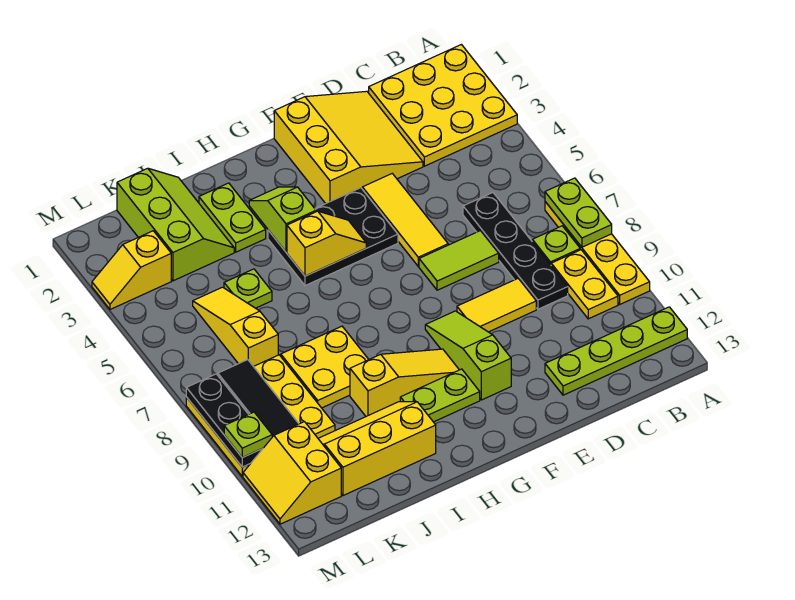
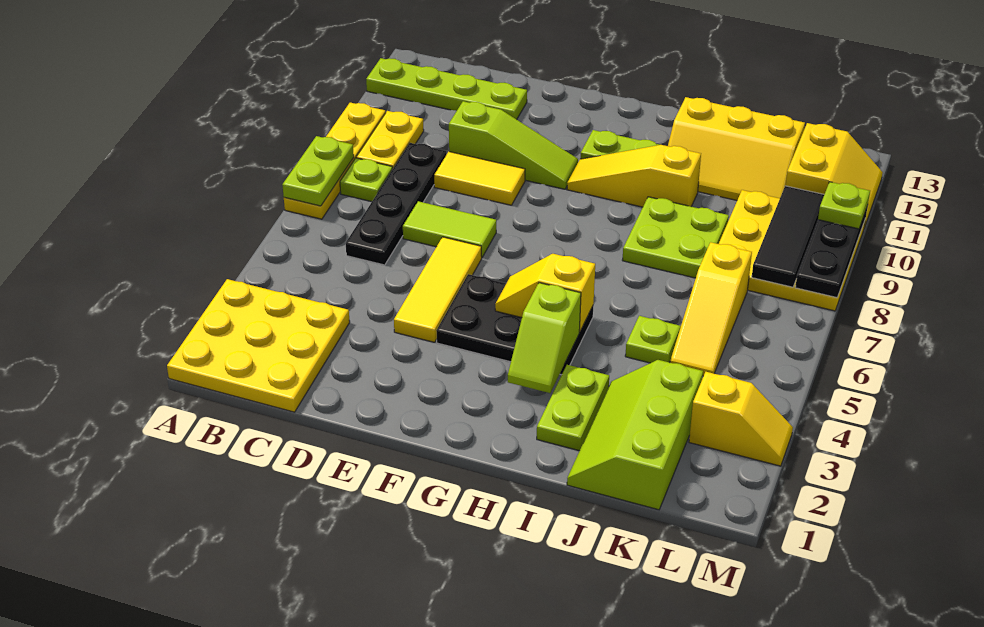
yellow slope D1:F3 level 1 top F -> none
lime slope F9:F11 level 1 top 11 -> lime slope D10:F10 level 1 top D
yellow plate I8:J9 level 1 -> lime plate I8:J9 level 1

